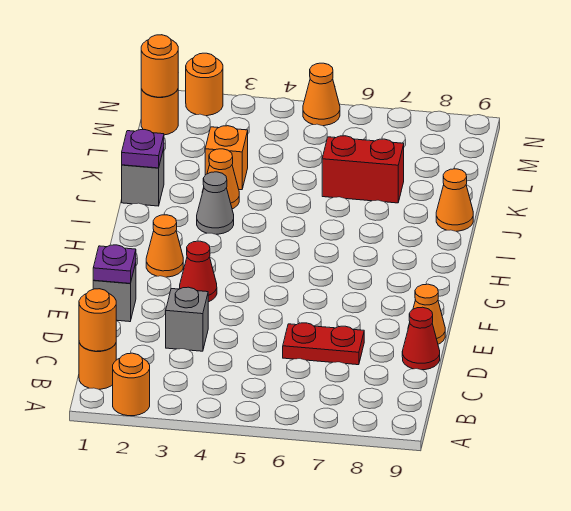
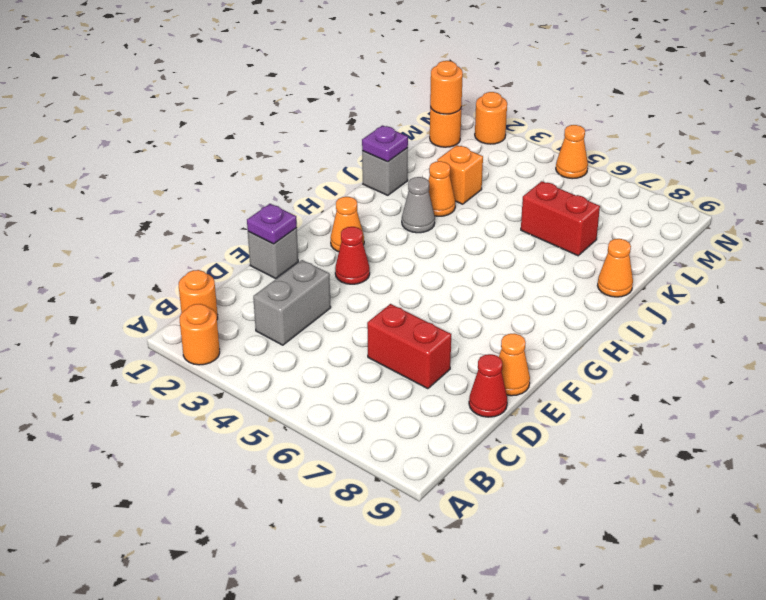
orange round brick B1 level 2 -> none
grey brick D3 level 1 -> grey brick C3:D3 level 1
red plate D6:D7 level 1 -> red brick D6:D7 level 1

